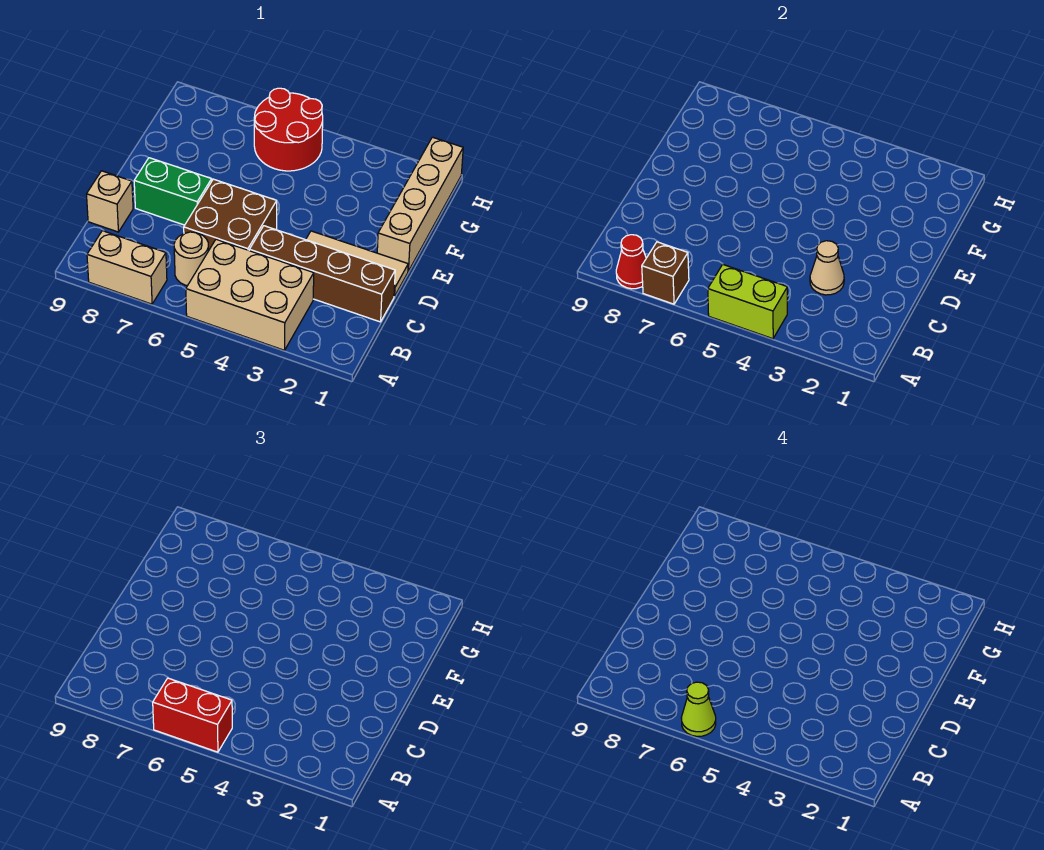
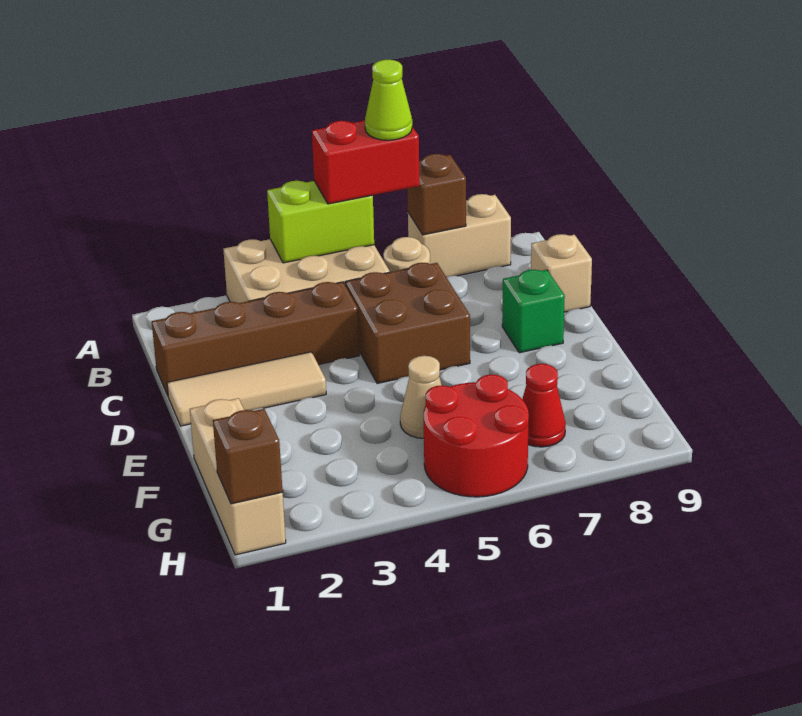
red cone A8 level 2 -> red cone G7 level 1
tan cone C3 level 2 -> tan cone F5 level 1
green brick D7:D8 level 1 -> green brick D8 level 1
tan brick E1:H1 level 1 -> tan brick F1:H1 level 1
none -> brown brick H1 level 2

